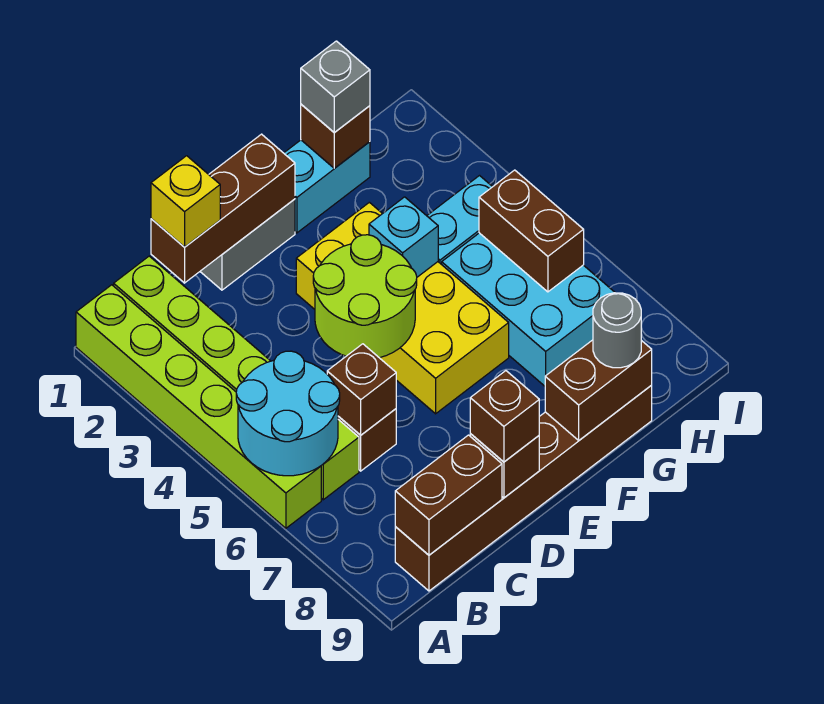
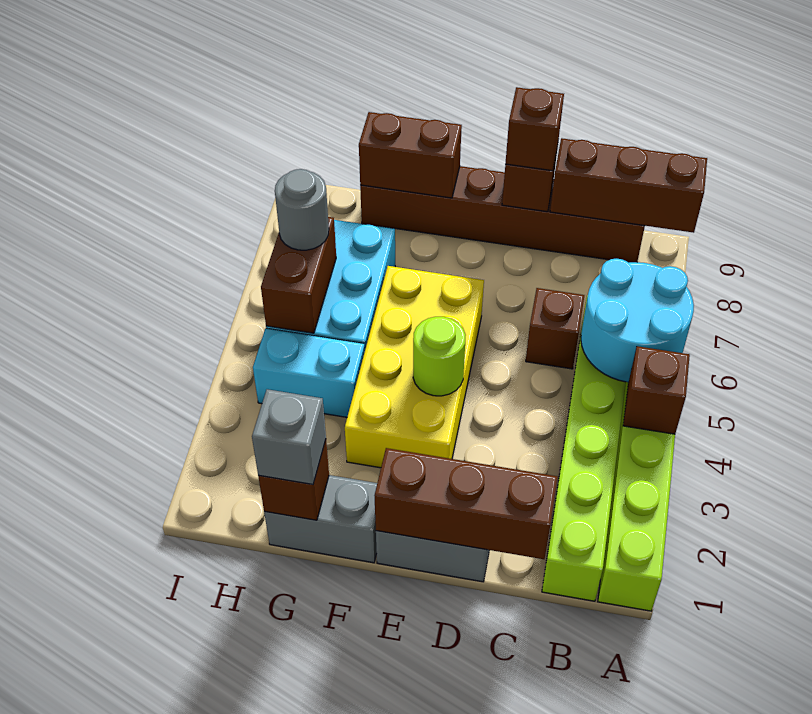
brown brick B9:C9 level 2 -> brown brick A9:C9 level 2
yellow brick C1 level 3 -> none
brown brick C6 level 2 -> brown brick A4 level 2
lime round brick D4:E5 level 2 -> lime round brick E4 level 2
cyan brick F1:G1 level 1 -> grey brick F1:G1 level 1
cyan brick F4 level 2 -> none
grey round brick G9 level 3 -> grey round brick H6 level 3

